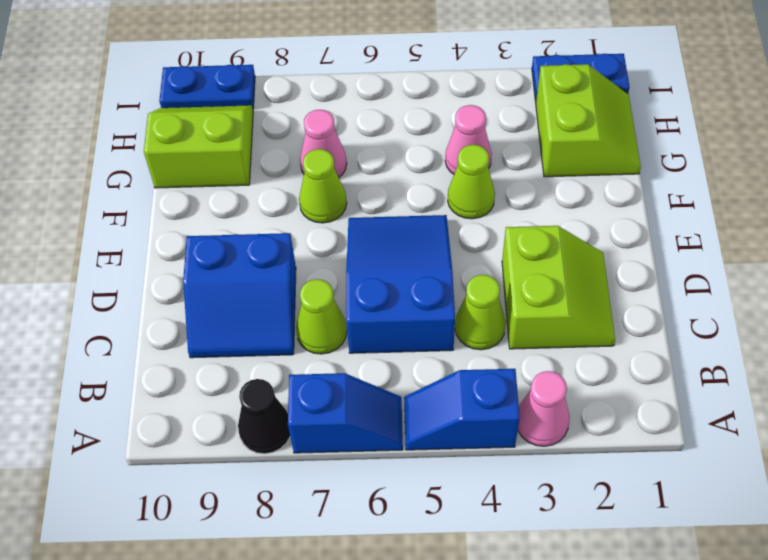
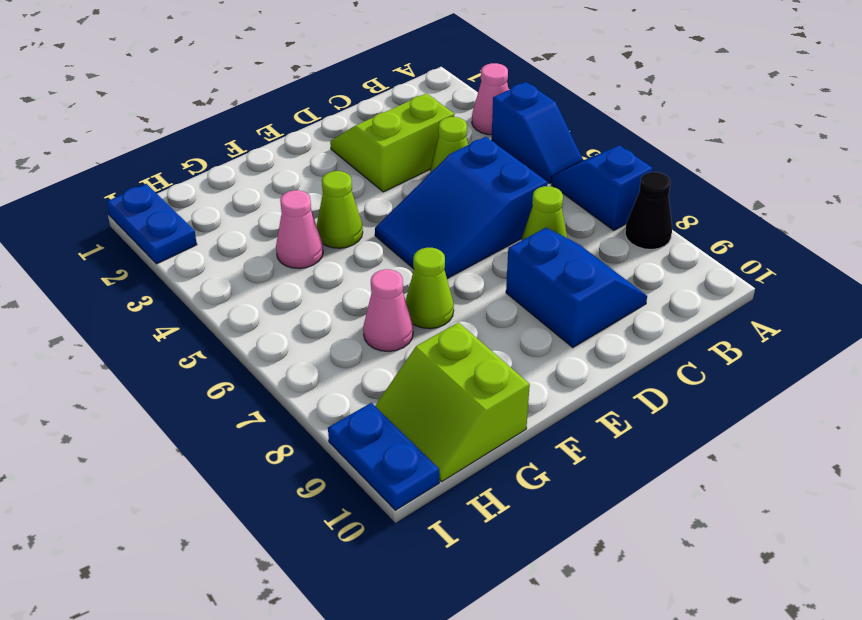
lime slope G1:H2 level 1 top 2 -> none

